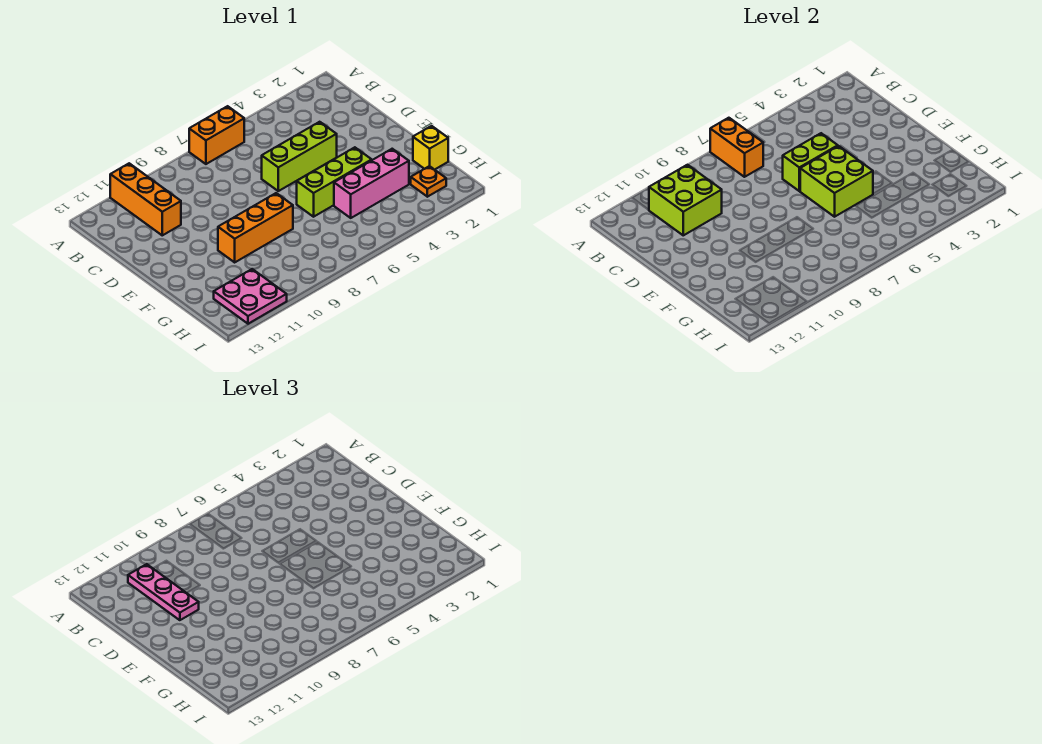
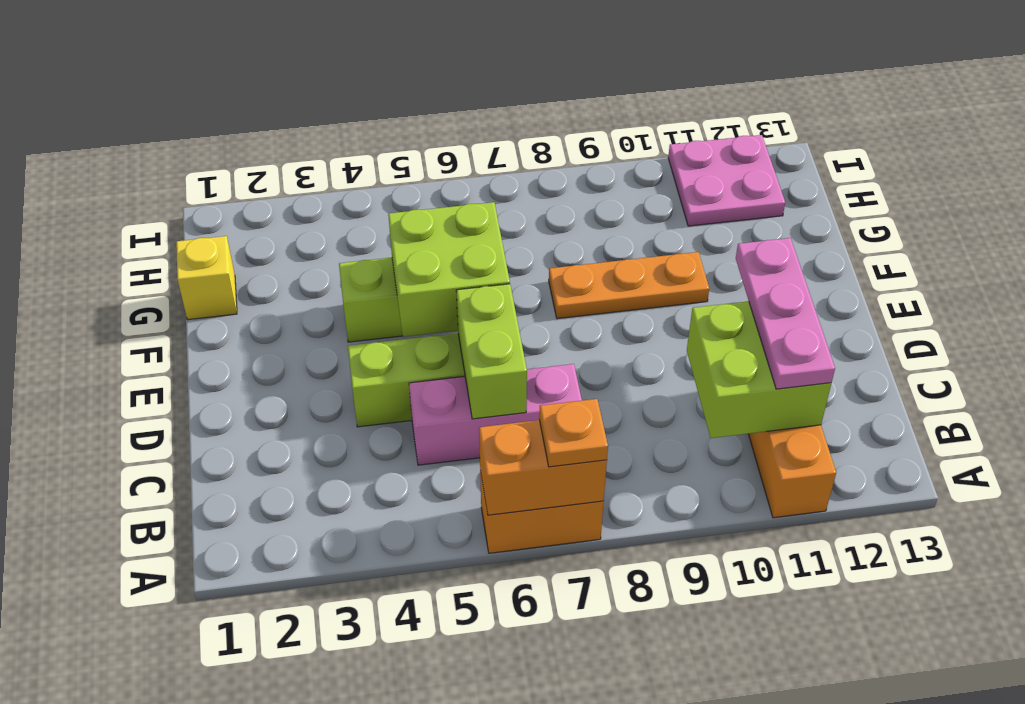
orange brick A7:B7 level 2 -> orange brick A6:A7 level 2
lime brick D5:D6 level 2 -> lime brick C6:D6 level 2
orange brick F8:F10 level 1 -> orange plate F8:F10 level 1
pink brick G3:G5 level 1 -> pink brick C5:C7 level 1
orange plate H2 level 1 -> orange plate A7 level 3

